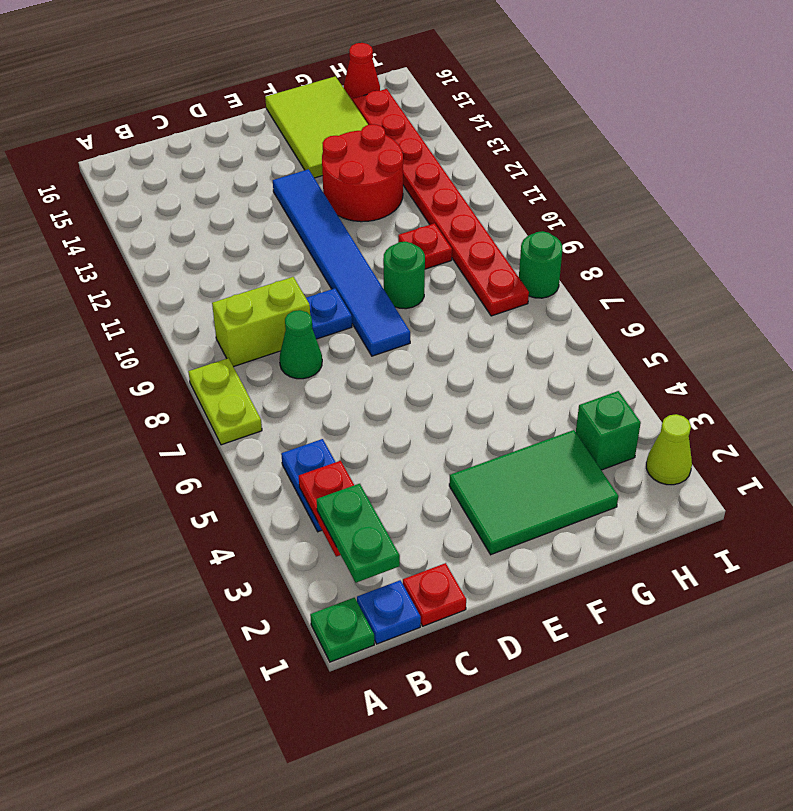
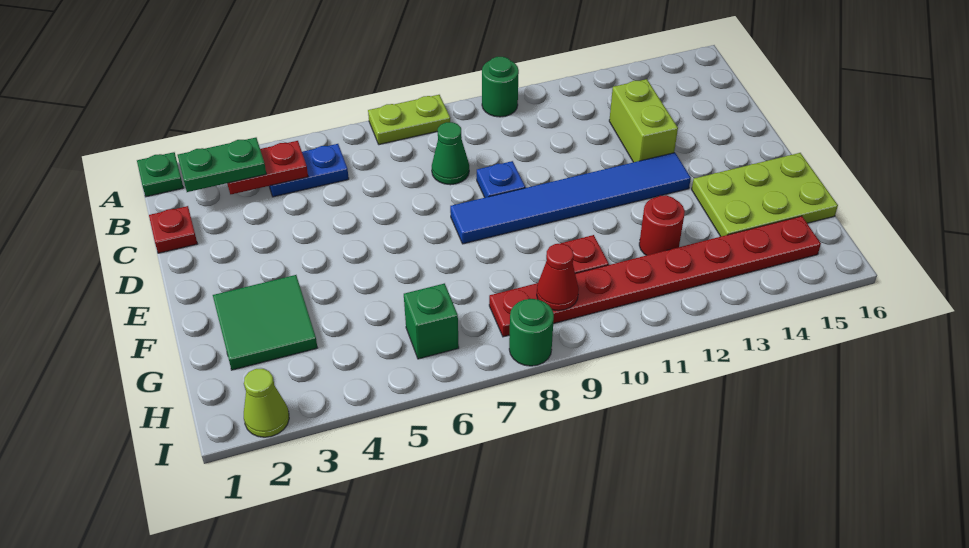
blue plate B1 level 1 -> none
lime brick B9:C9 level 1 -> lime brick C13:D13 level 1
green tile E2:G3 level 1 -> green tile F2:G3 level 1
green round brick F9 level 1 -> green round brick A10 level 1
red round brick F12:G13 level 1 -> red round brick G12 level 1
lime tile F14:G16 level 1 -> lime plate F14:G16 level 1
green brick H3 level 1 -> green brick H6 level 1
red cone H16 level 1 -> red cone H9 level 2

